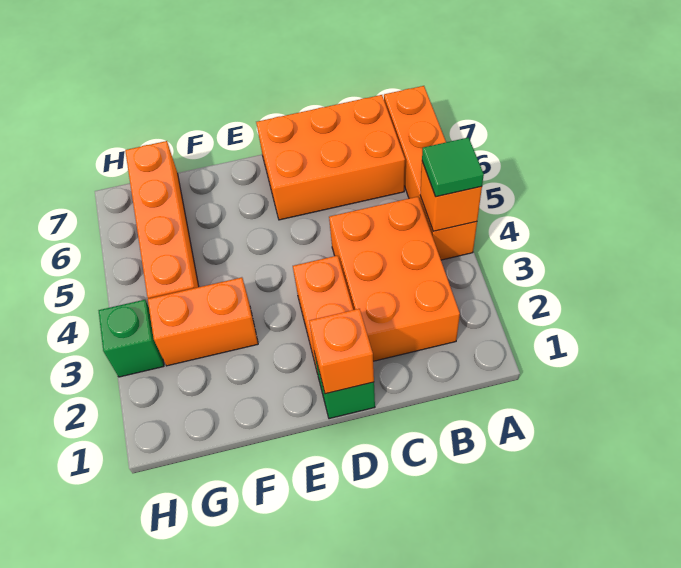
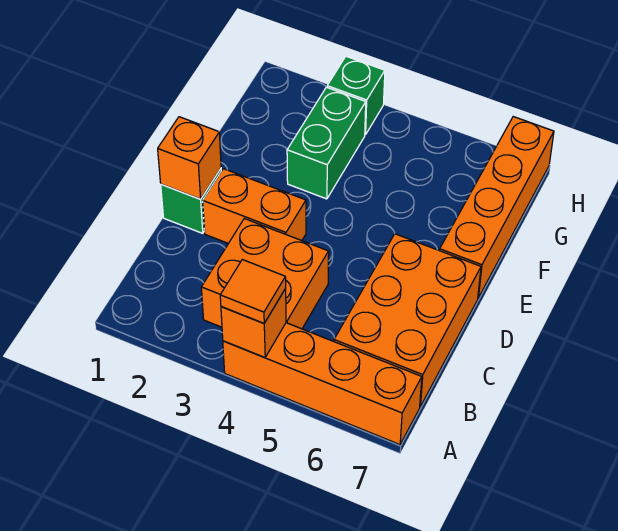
green tile A4 level 3 -> orange tile A4 level 3
orange brick B2:C4 level 1 -> orange brick B3:C4 level 1
orange brick F3:G3 level 1 -> green brick F3:G3 level 1
orange brick G4:G7 level 1 -> orange brick E7:H7 level 1

